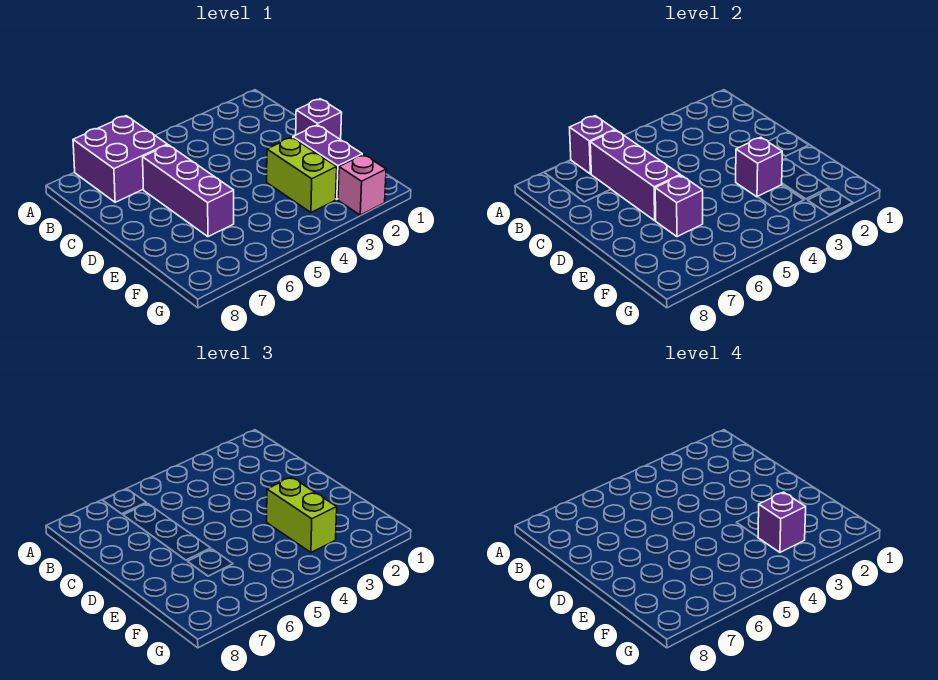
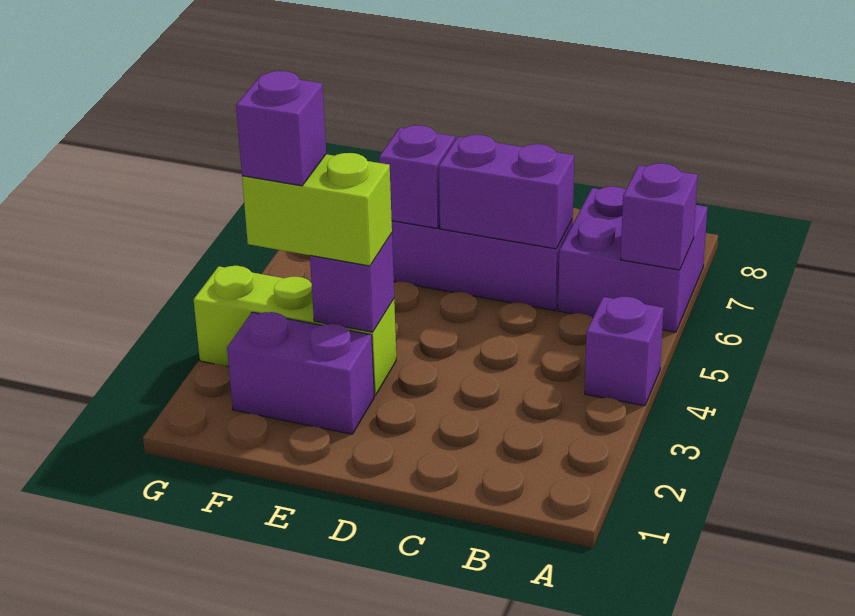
purple brick B6:D6 level 2 -> purple brick C6:D6 level 2
purple brick D1 level 1 -> purple brick A4 level 1
lime brick E3:F3 level 1 -> lime brick E3:G3 level 1
pink brick G2 level 1 -> none

